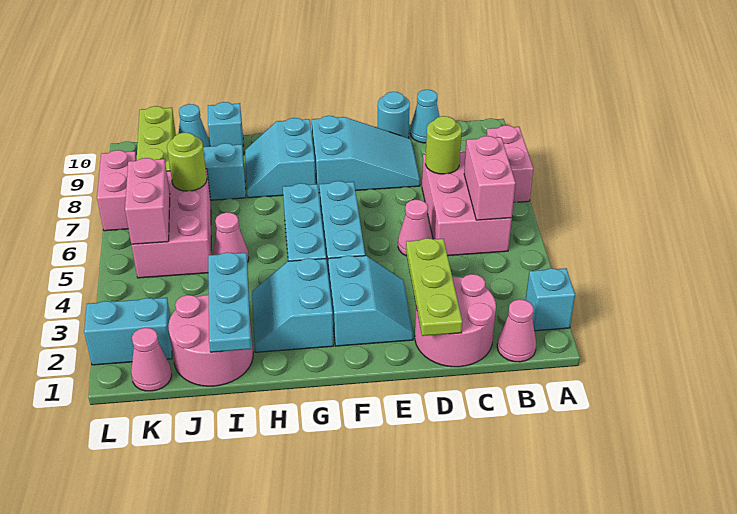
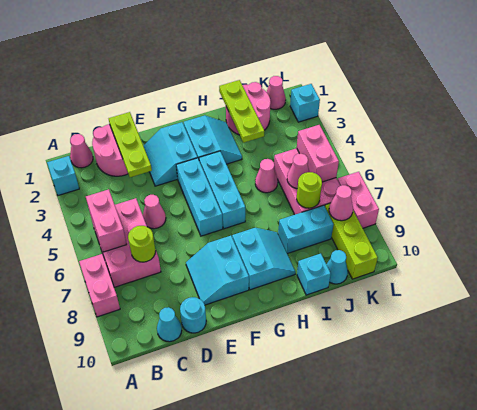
cyan slope D8:F9 level 1 top F -> cyan slope E8:F9 level 1 top F
cyan plate I1:I3 level 2 -> lime plate I1:I3 level 2
none -> pink cone J6 level 2
cyan brick K2:L2 level 1 -> cyan brick L2 level 1
none -> pink cone K8 level 2

